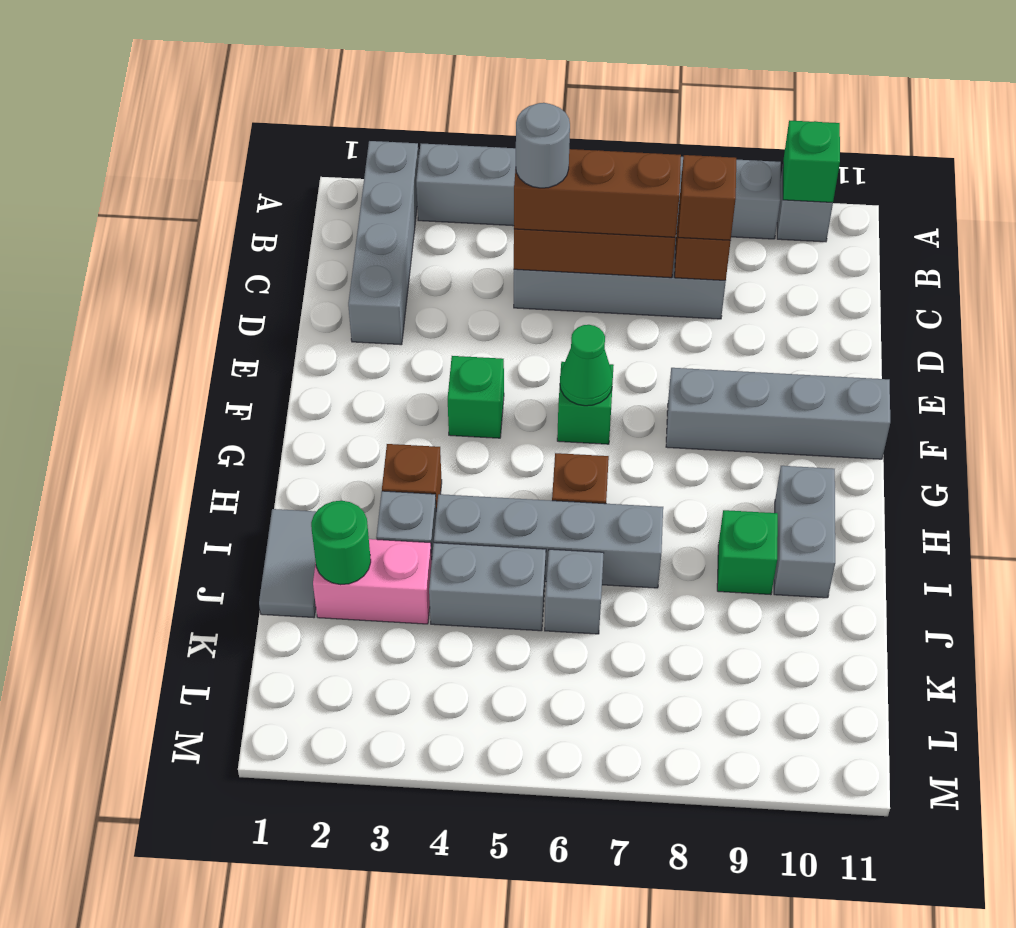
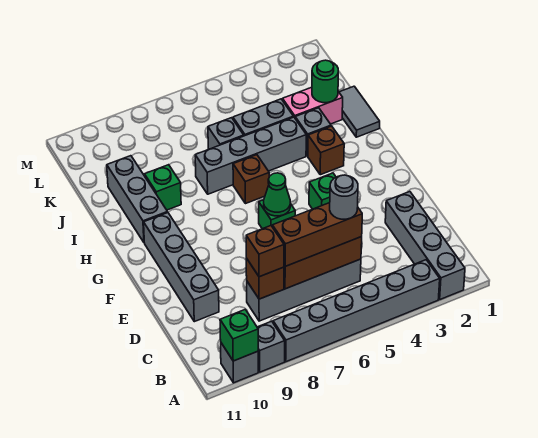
grey brick F8:F11 level 1 -> grey brick D10:G10 level 1
grey brick H10:I10 level 1 -> grey brick H10:J10 level 1

